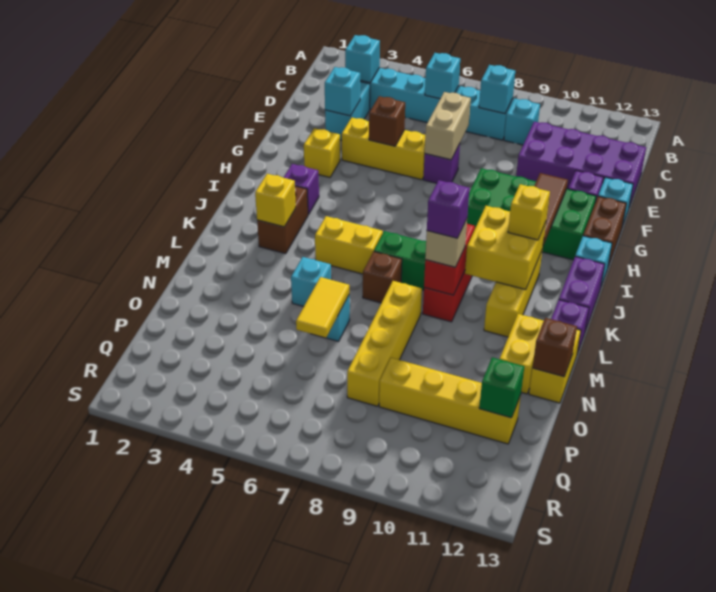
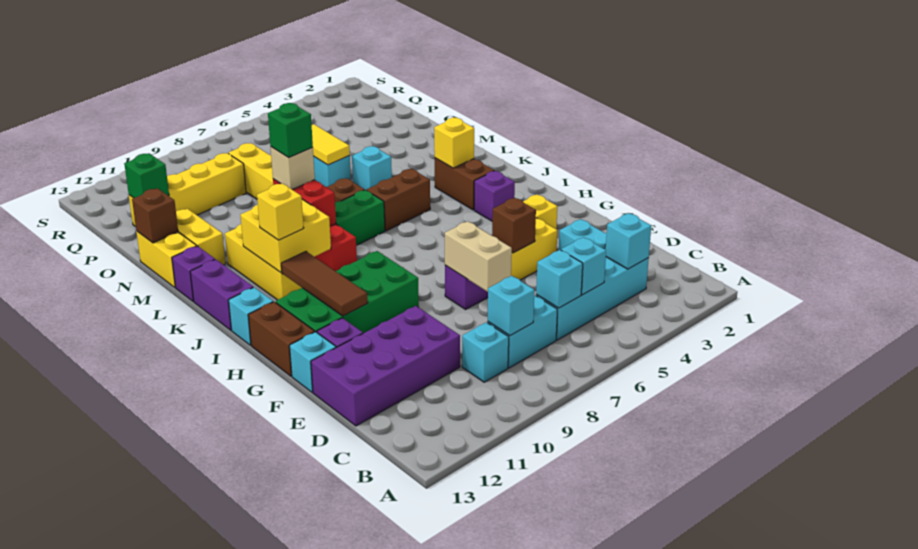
cyan brick E3 level 2 -> cyan brick C5 level 2
yellow brick K5:K6 level 1 -> brown brick K5:K6 level 1
purple brick L9 level 4 -> green brick L9 level 4

